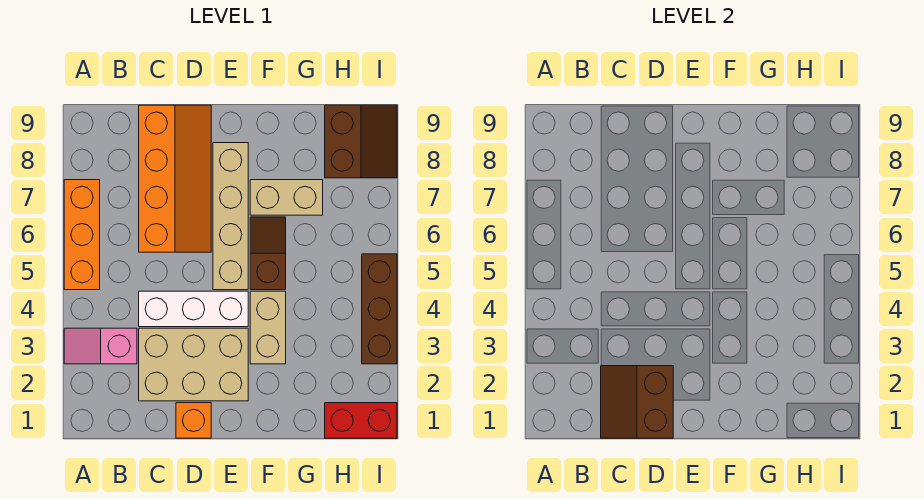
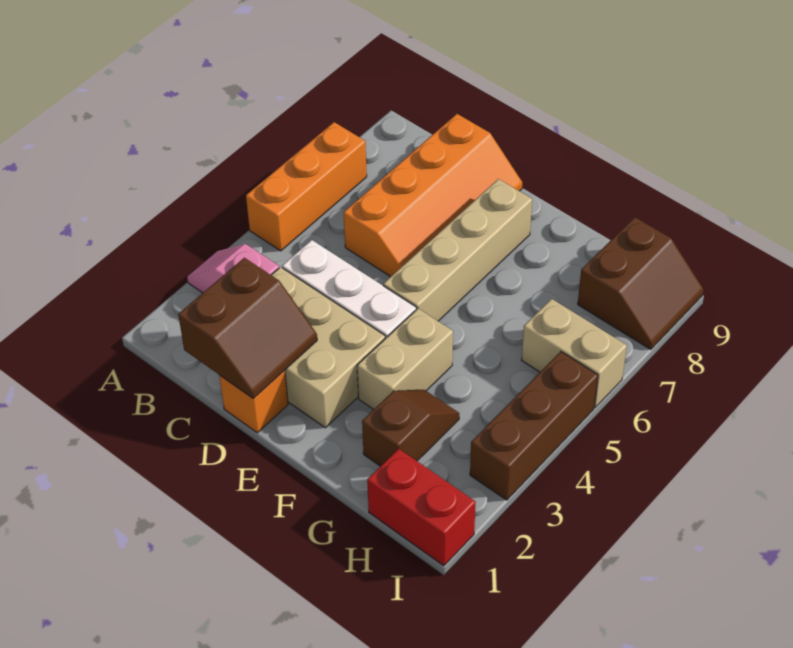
brown slope C1:D2 level 2 top D -> brown slope C1:D2 level 2 top C
brown slope F5:F6 level 1 top 5 -> brown slope G2:G3 level 1 top 2
tan brick F7:G7 level 1 -> tan brick H6:I6 level 1

